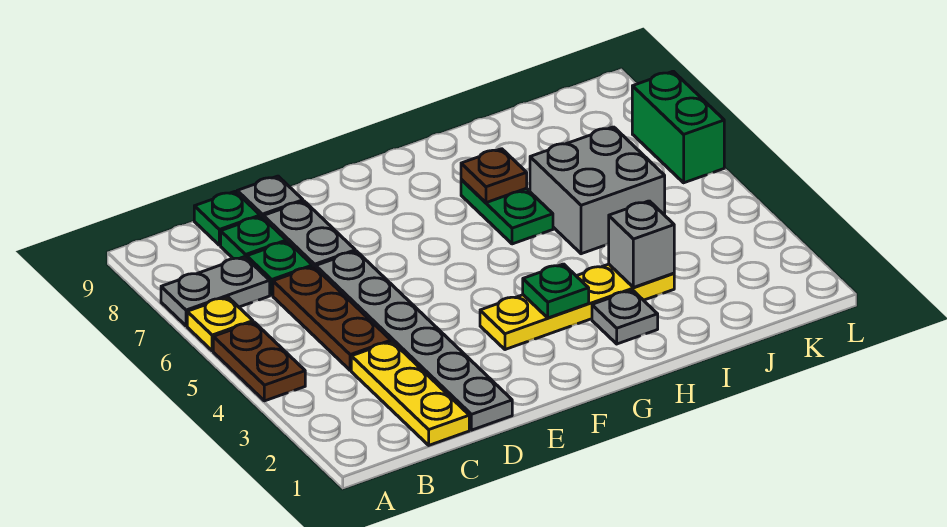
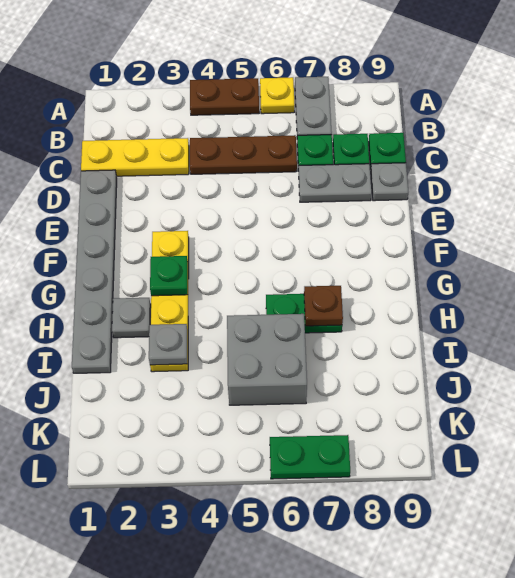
grey plate D1:D6 level 1 -> grey plate D1:I1 level 1
grey brick I3 level 2 -> grey plate I3 level 2
green brick L6:L7 level 1 -> green plate L6:L7 level 1

